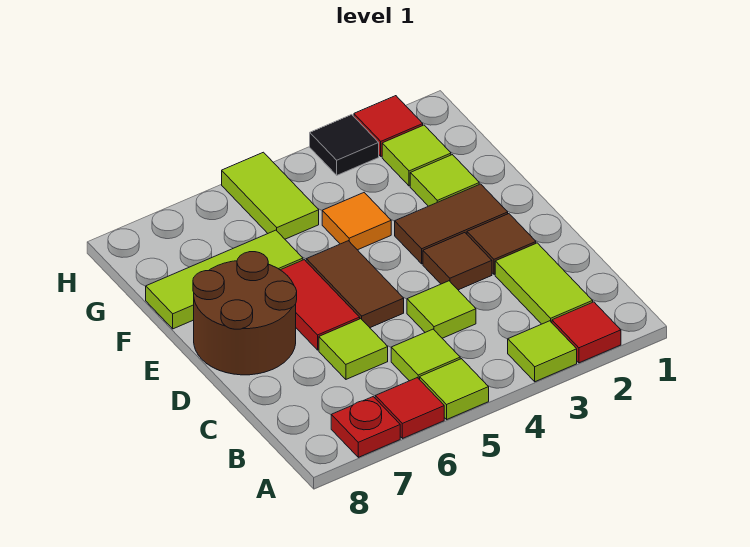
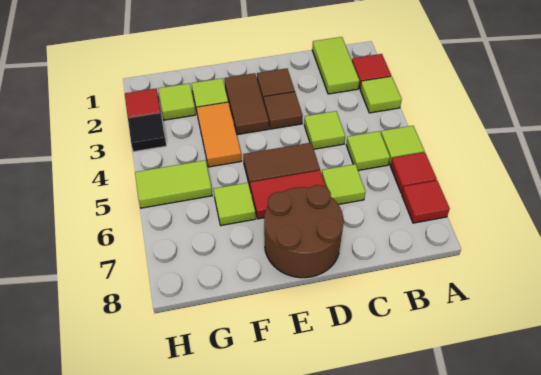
red plate A7 level 1 -> red tile A7 level 1
lime tile B2:C2 level 1 -> lime tile B1:B2 level 1
orange tile F4 level 1 -> orange tile F3:F4 level 1
lime tile F6:F8 level 1 -> lime tile F6 level 1

